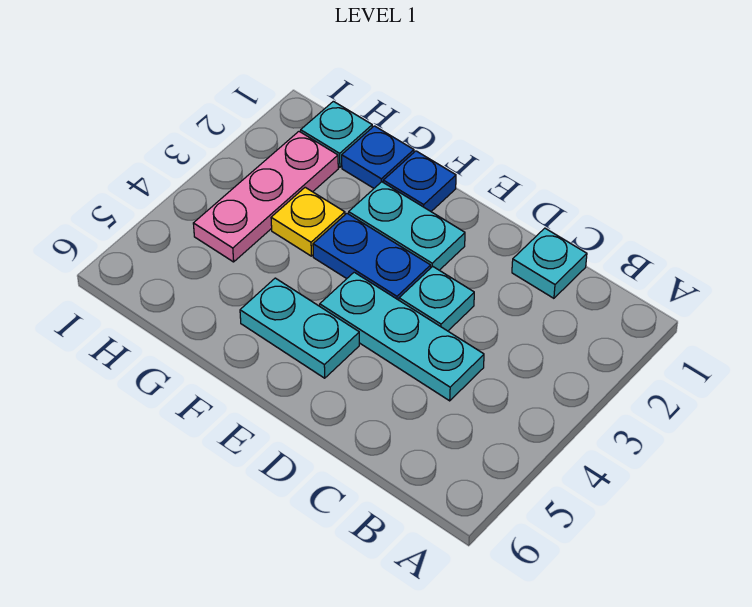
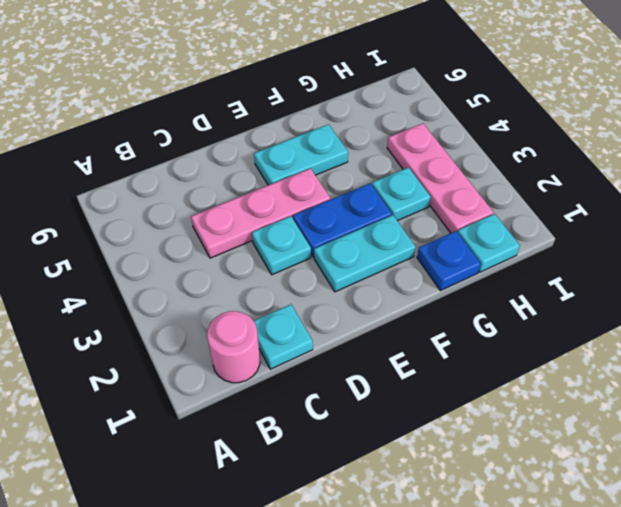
none -> pink round brick B1 level 1
cyan plate C4:E4 level 1 -> pink plate C4:E4 level 1
blue plate F1 level 1 -> none
yellow plate G3 level 1 -> cyan plate G3 level 1

